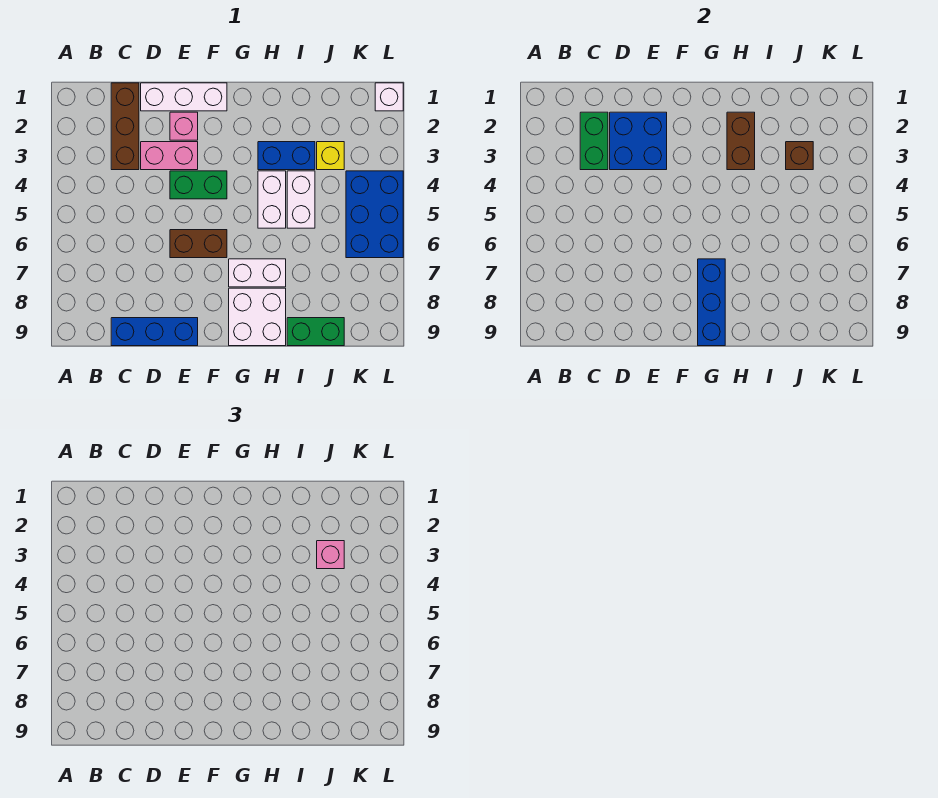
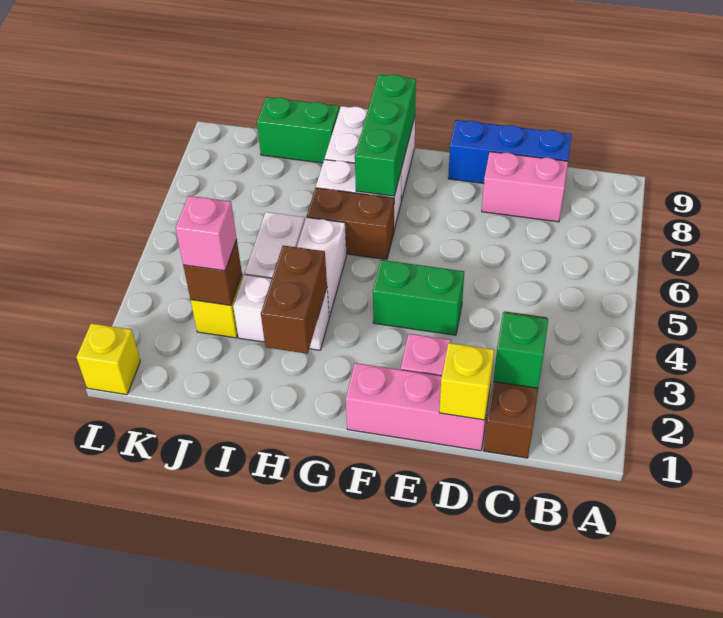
green brick C2:C3 level 2 -> green brick C2 level 2
white brick D1:F1 level 1 -> pink brick D1:F1 level 1
none -> yellow brick D1 level 2
blue brick D2:E3 level 2 -> none
pink brick D3:E3 level 1 -> pink brick C8:D8 level 1
brown brick E6:F6 level 1 -> brown brick G6:H6 level 1
blue brick G7:G9 level 2 -> green brick G7:G9 level 2
blue brick H3:I3 level 1 -> white brick H3:I3 level 1
blue brick K4:L6 level 1 -> none
white brick L1 level 1 -> yellow brick L1 level 1

